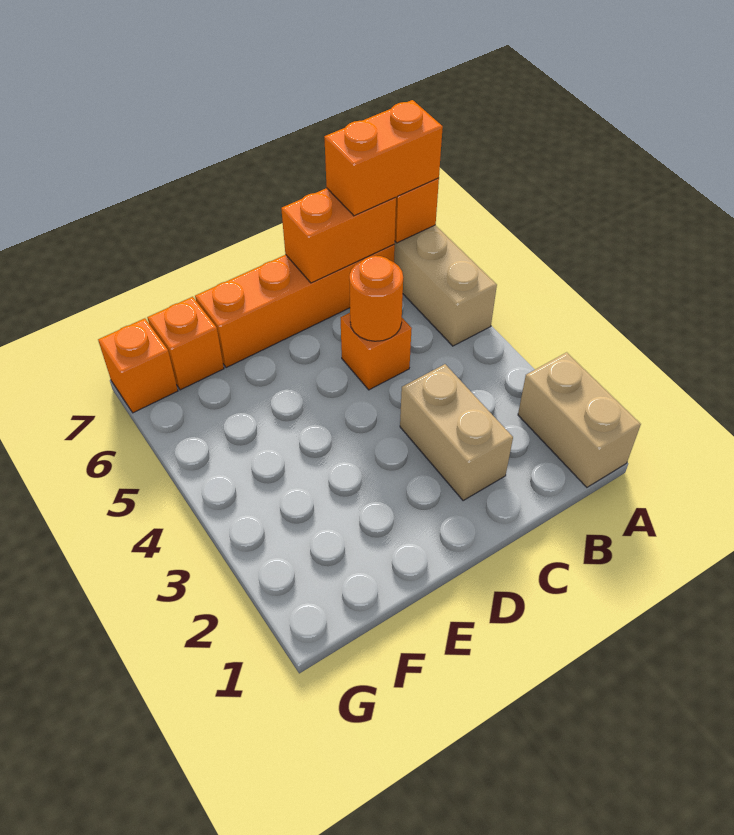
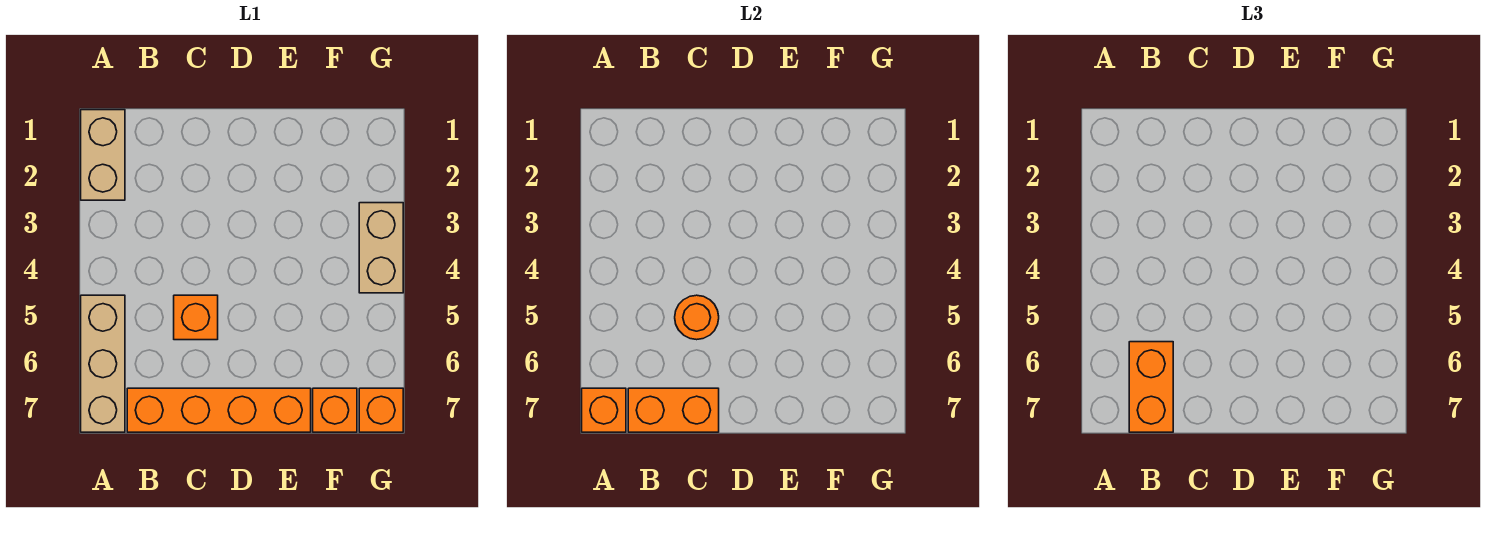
orange brick A7:B7 level 3 -> orange brick B6:B7 level 3
tan brick C2:C3 level 1 -> tan brick G3:G4 level 1

